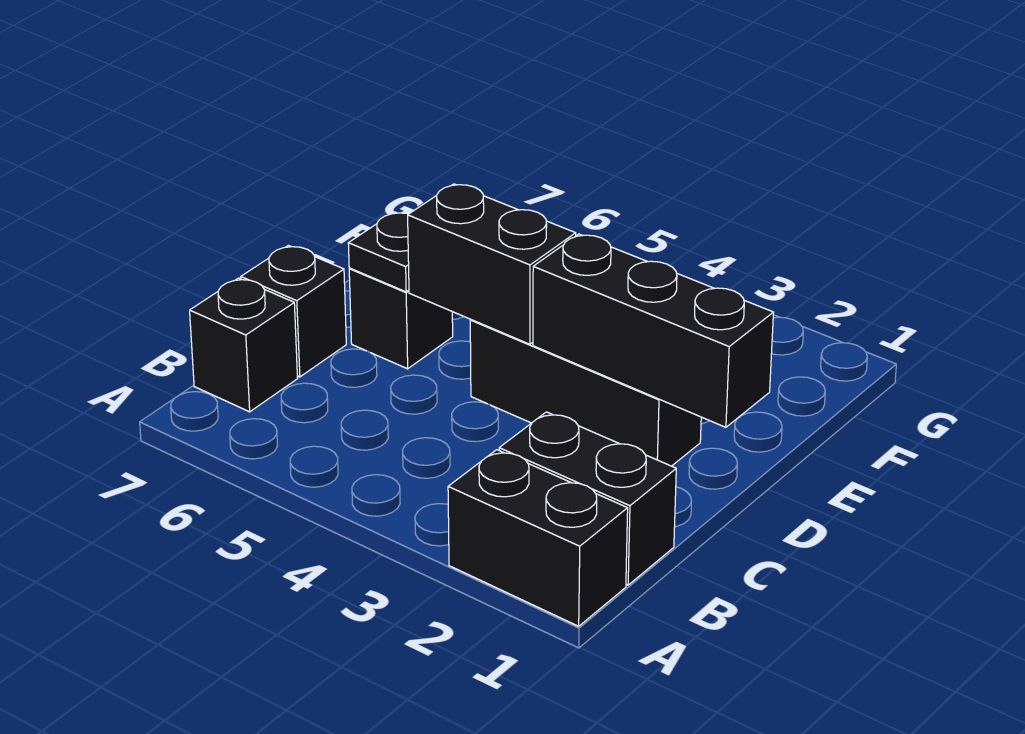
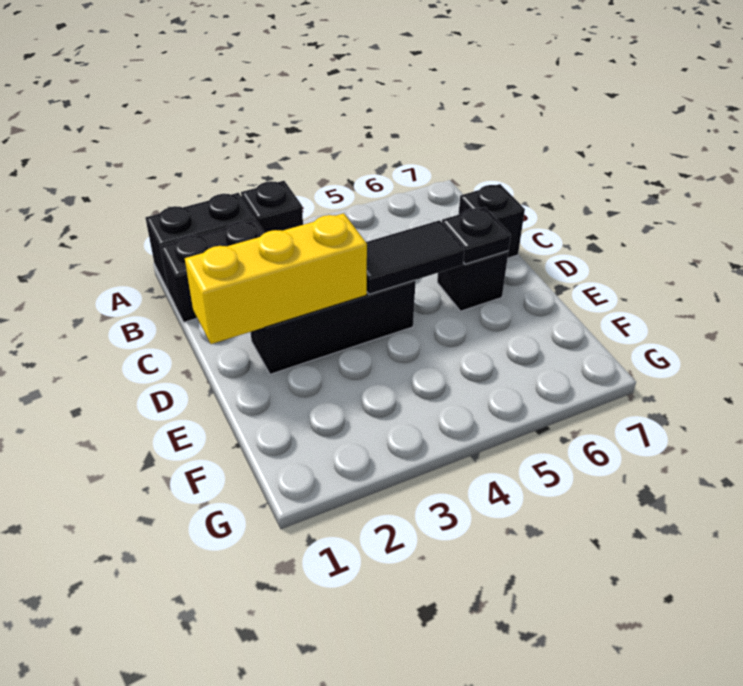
black brick B7 level 1 -> black brick A3 level 1
black brick D1:D3 level 2 -> yellow brick D1:D3 level 2
black brick D4:D5 level 2 -> black tile D4:D5 level 2

